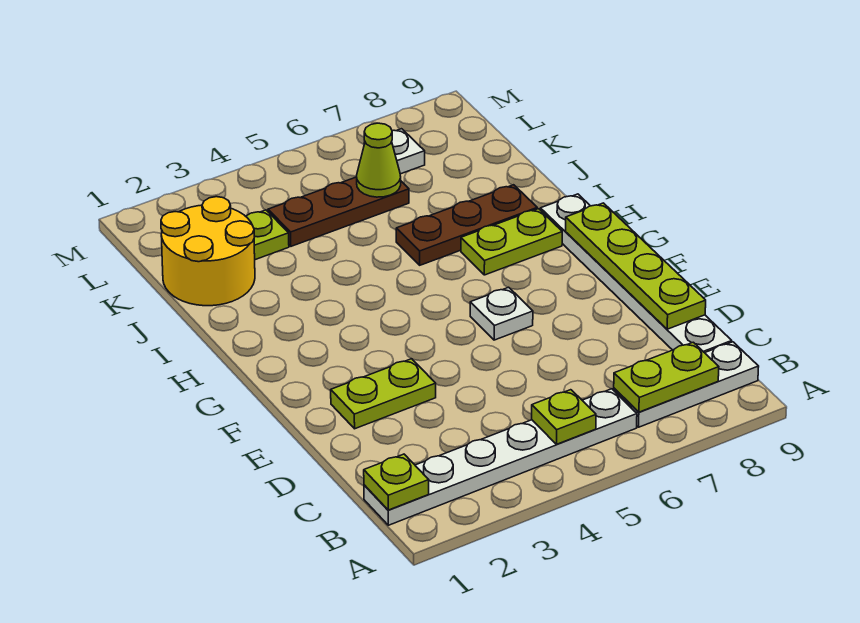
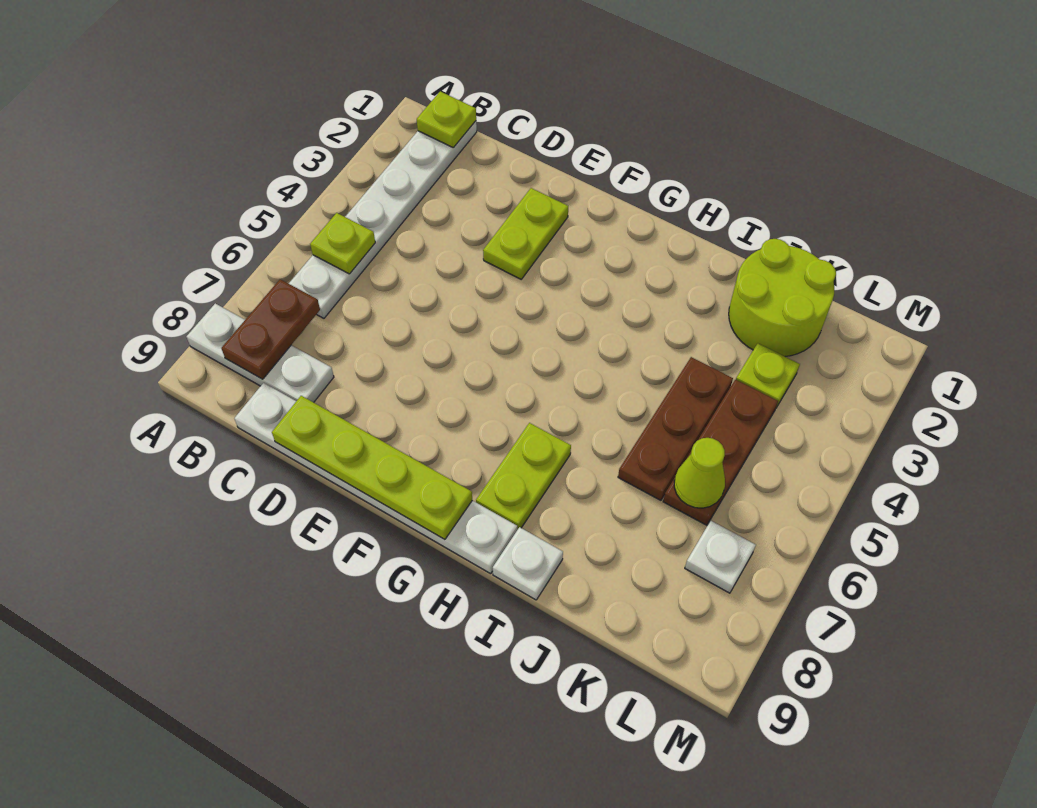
white plate B7:B9 level 1 -> white plate A8:C8 level 1
lime plate B7:B8 level 2 -> brown plate B7:B8 level 2
white plate F6 level 1 -> white plate I9 level 1
brown plate I6:I8 level 1 -> brown plate J4:J6 level 1
yellow round brick J1:K2 level 1 -> lime round brick J1:K2 level 1

